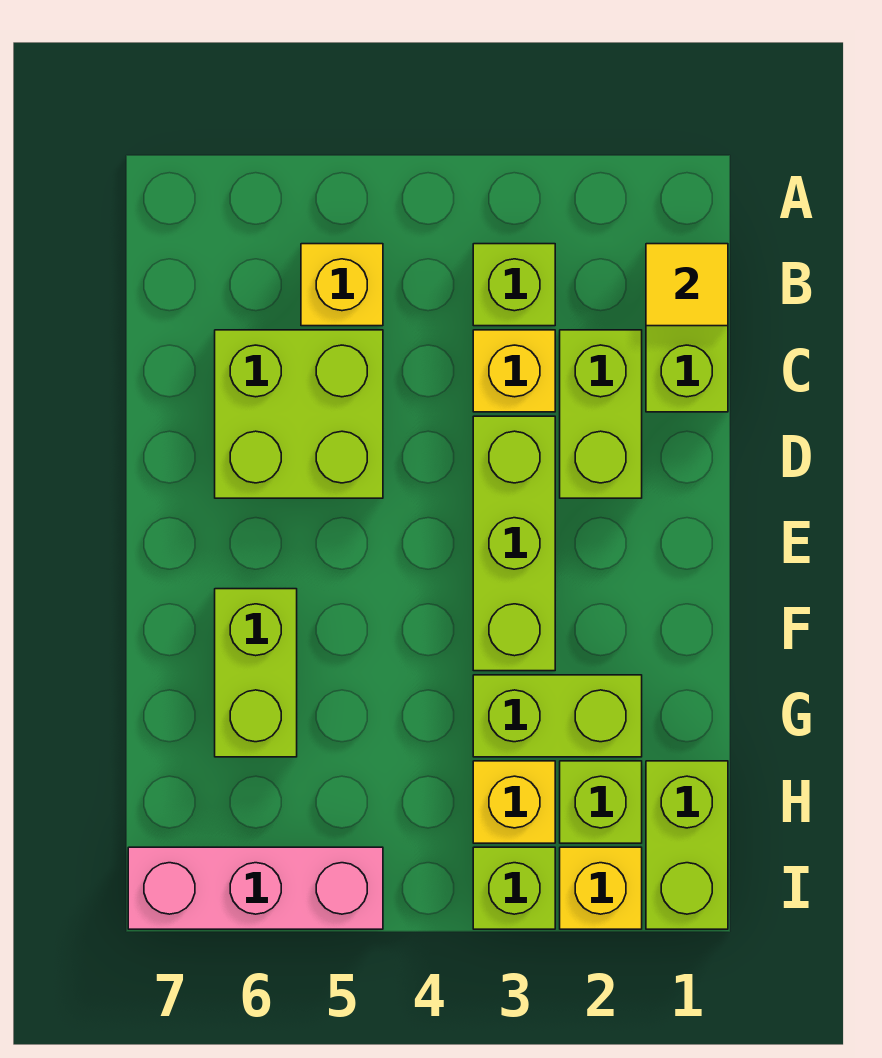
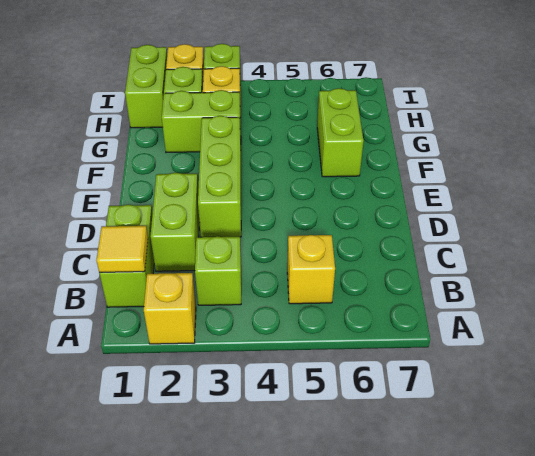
yellow brick C3 level 1 -> yellow brick A2 level 1
lime brick C5:D6 level 1 -> none
pink brick I5:I7 level 1 -> none

